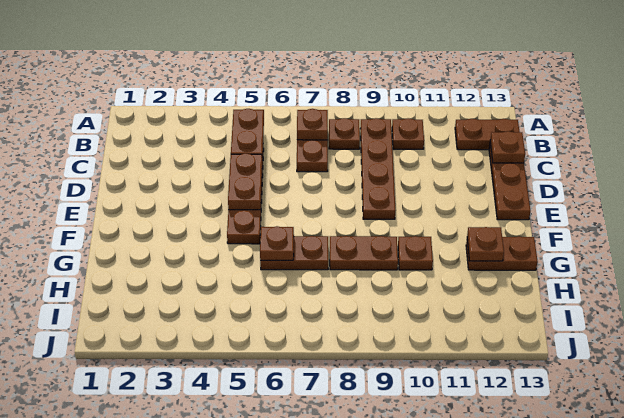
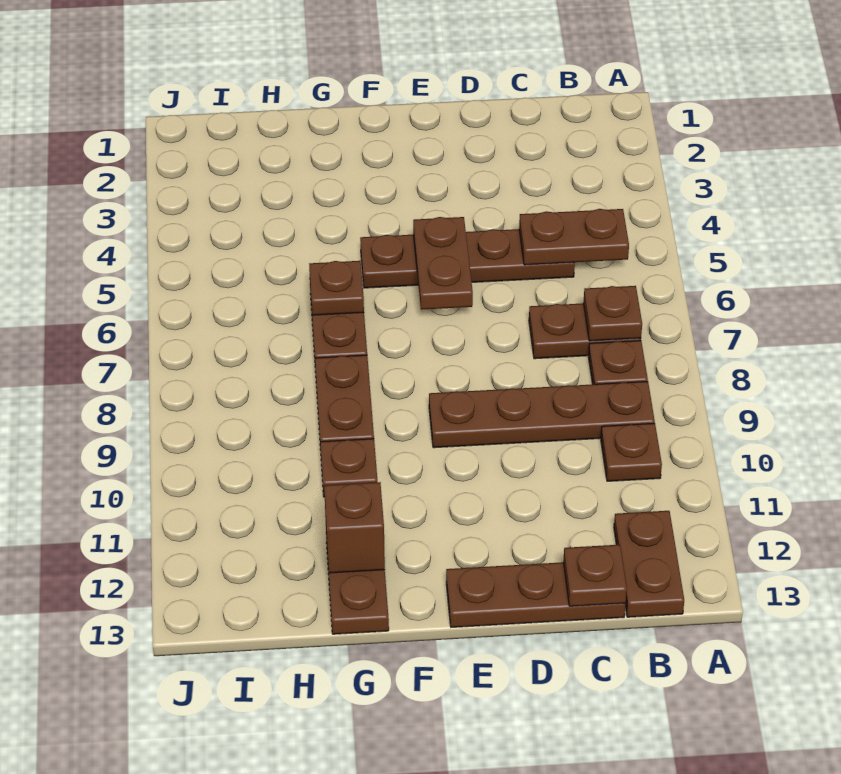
brown plate D5:E5 level 2 -> brown plate E5:E6 level 2
brown plate G12 level 2 -> brown brick G12 level 2

